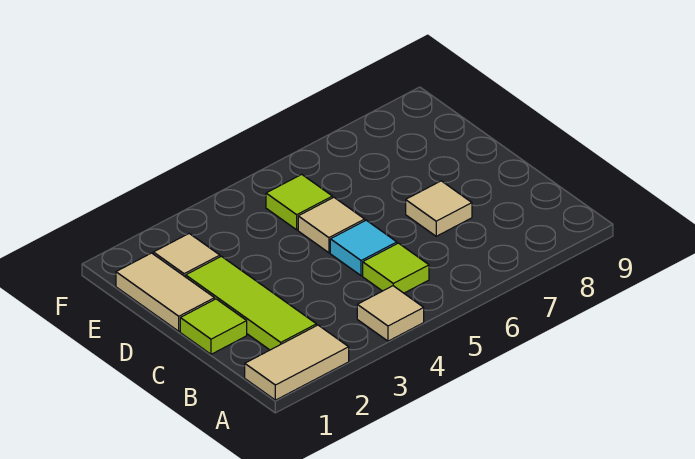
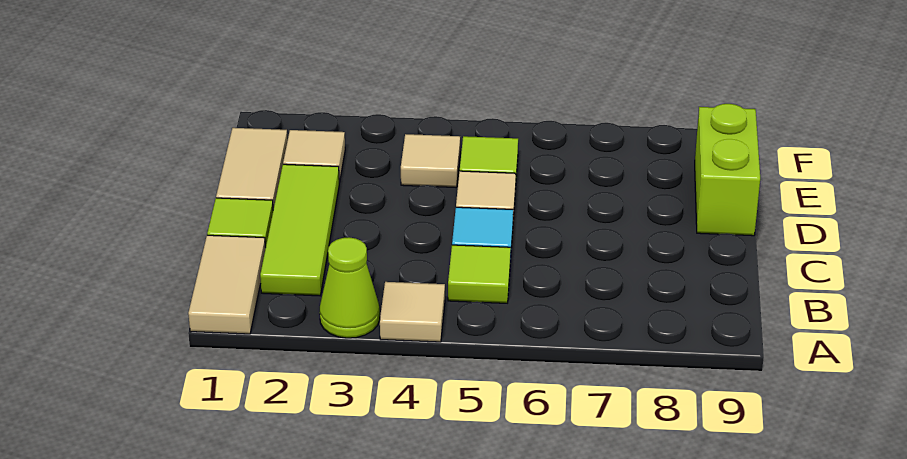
tan tile A1:A2 level 1 -> tan tile A1:B1 level 1
none -> lime cone A3 level 1
tan tile C7 level 1 -> tan tile E4 level 1
none -> lime brick D9:E9 level 1

